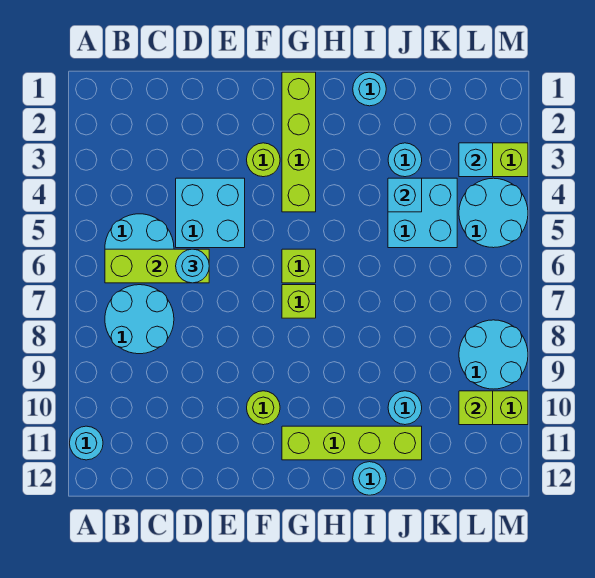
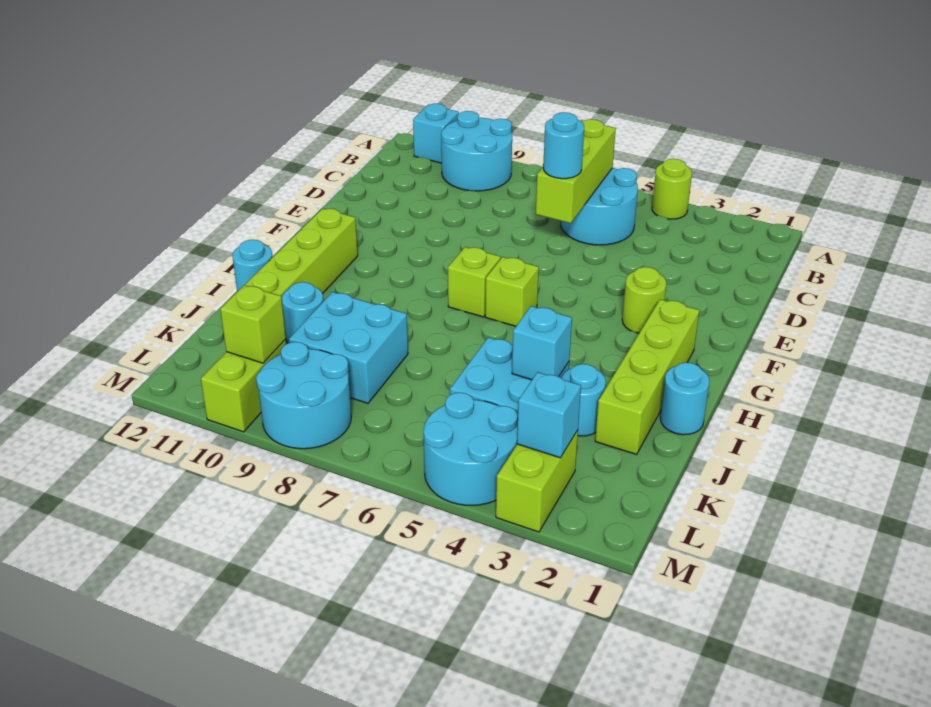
cyan round brick A11 level 1 -> cyan brick A11 level 1
cyan round brick B7:C8 level 1 -> cyan round brick A9:B10 level 1
cyan brick D4:E5 level 1 -> cyan brick J8:K9 level 1
lime round brick F10 level 1 -> lime round brick A4 level 1
lime brick G1:G4 level 1 -> lime brick G2:J2 level 1

